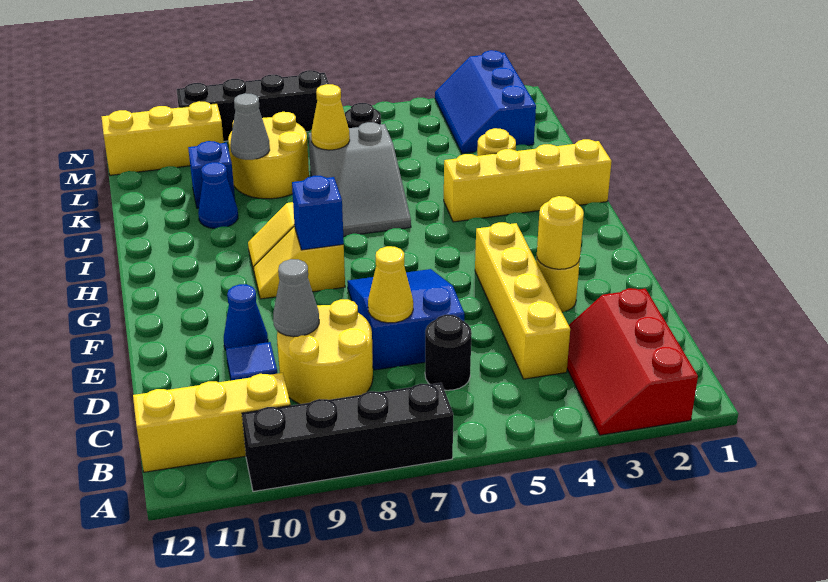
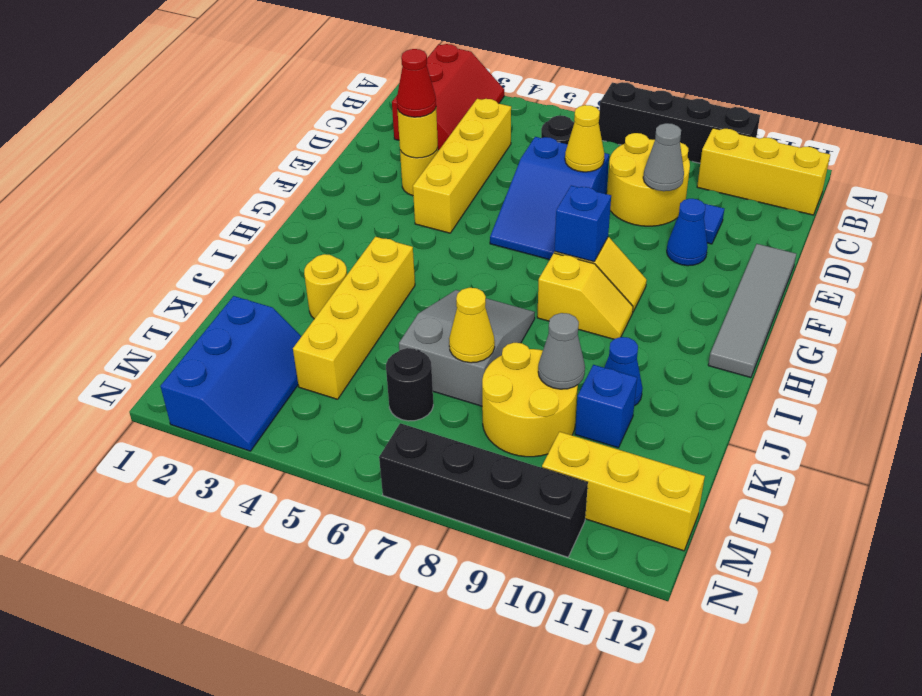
none -> red cone E3 level 3
none -> grey tile E12:H12 level 1
yellow brick I1:I4 level 1 -> yellow brick I4:L4 level 1

